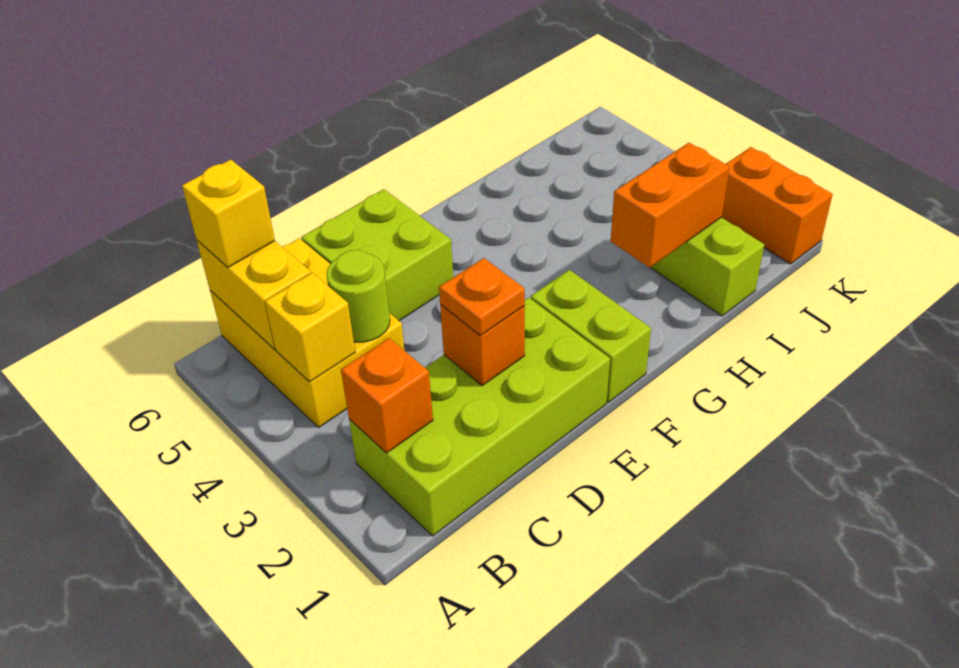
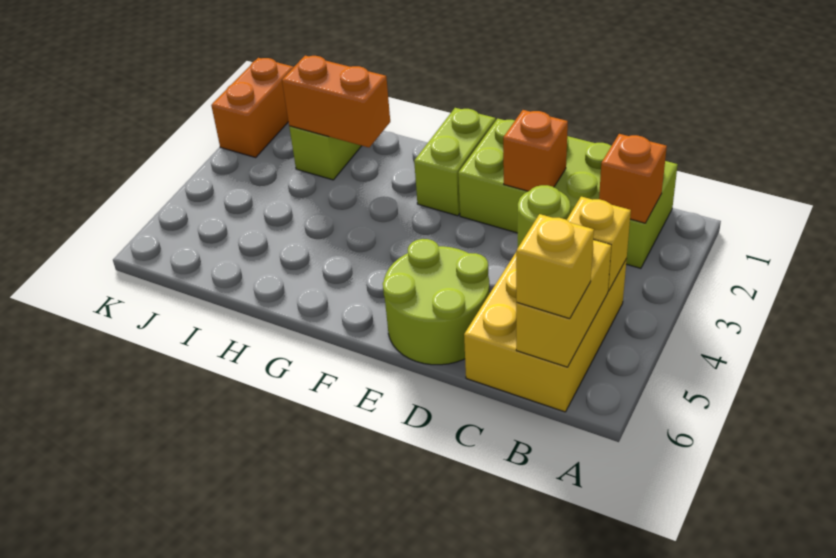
orange plate D2 level 3 -> none
lime brick D5:E6 level 1 -> lime round brick D5:E6 level 1

